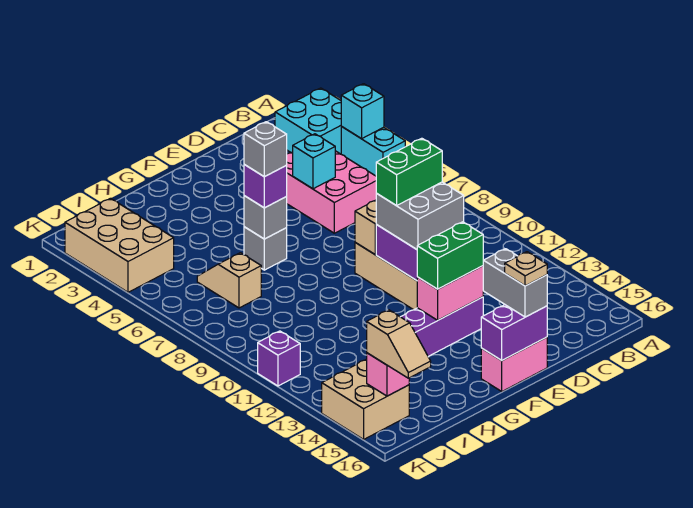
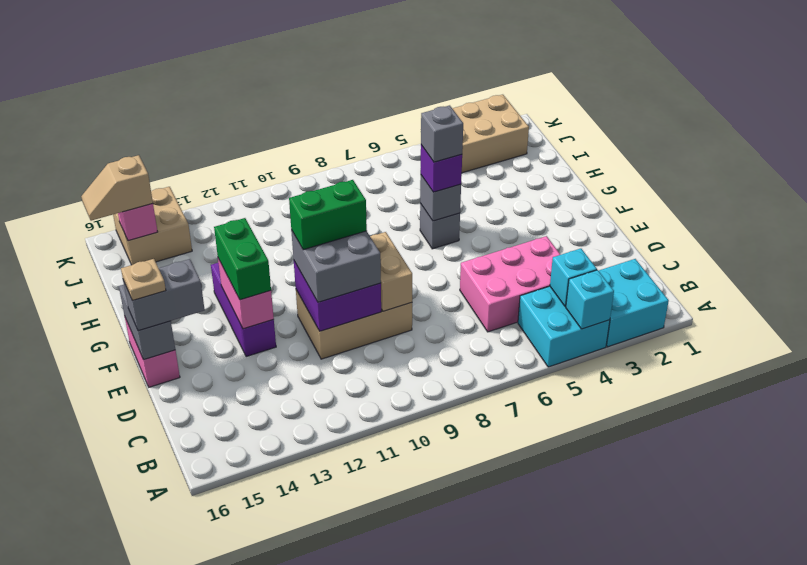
cyan brick A4:A5 level 1 -> cyan brick A4:B5 level 1
cyan brick D5 level 2 -> cyan brick B4 level 2
green brick D10:E10 level 4 -> green brick E10:E11 level 4
purple brick E16:F16 level 2 -> grey brick E16:F16 level 2
tan slope I6:I7 level 1 top 7 -> none
purple brick K11 level 1 -> none

